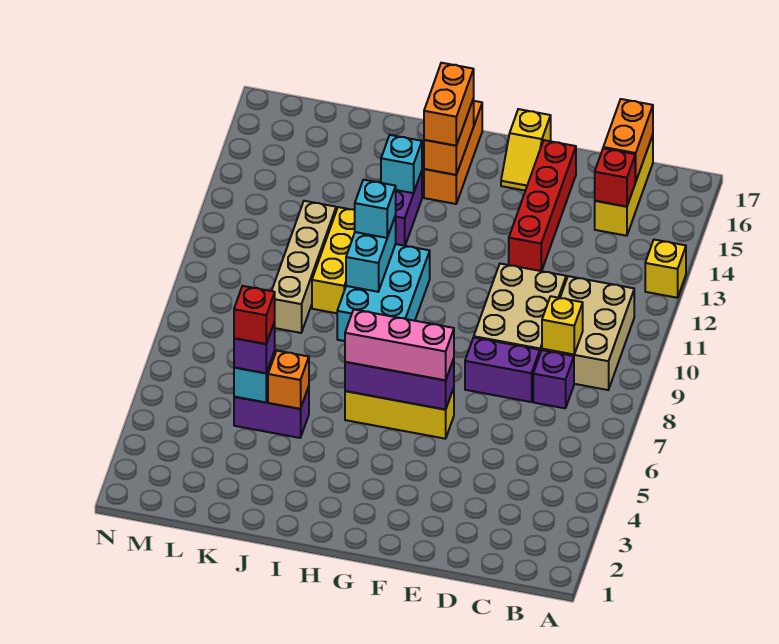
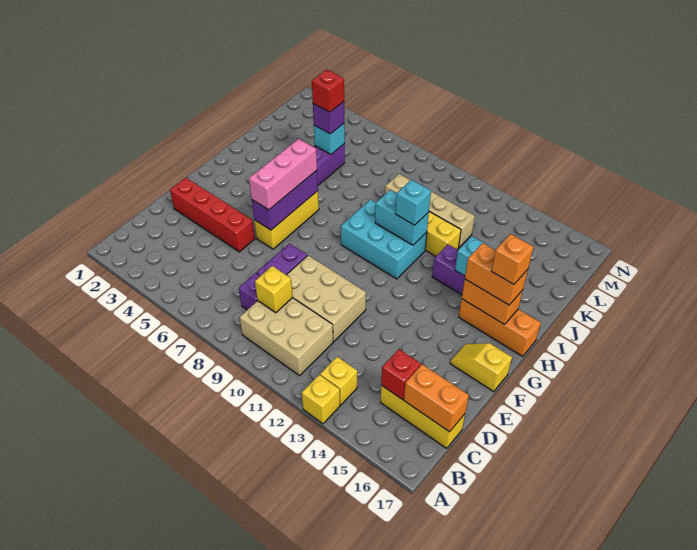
none -> yellow brick B13 level 1
red brick E13:E16 level 1 -> red brick E2:E5 level 1
orange brick J5 level 2 -> orange brick H16 level 4

